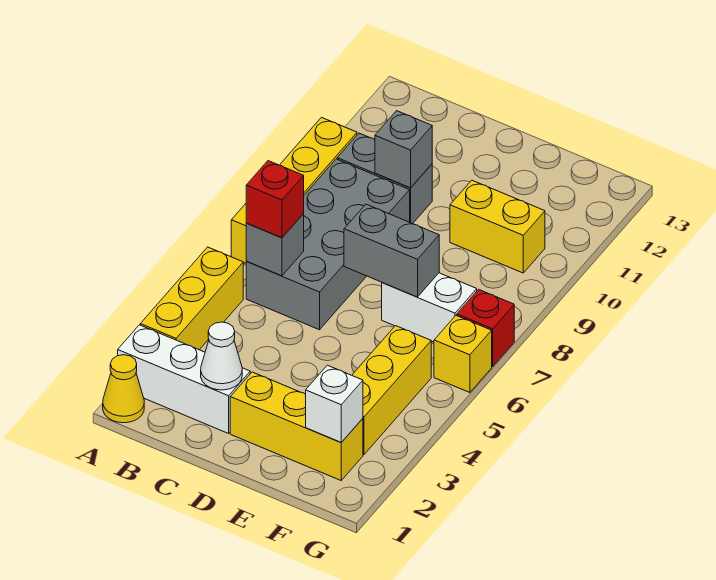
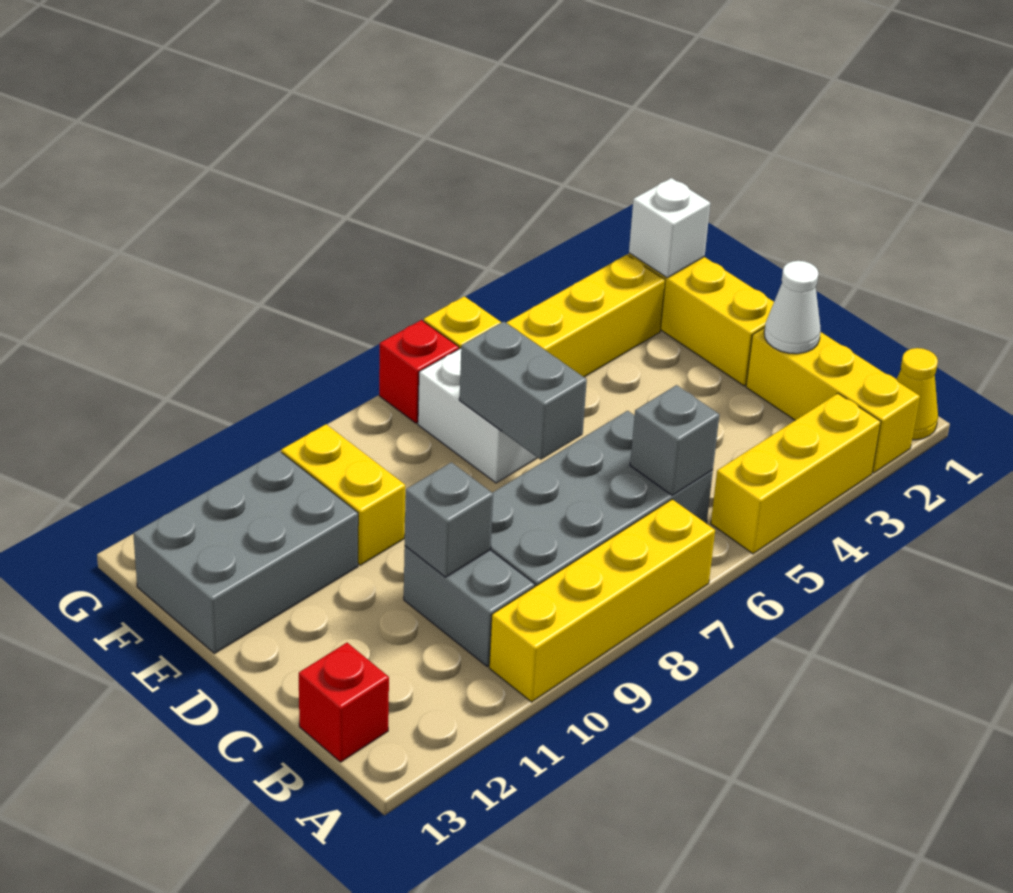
white brick A2:C2 level 1 -> yellow brick A2:C2 level 1
red brick B6 level 3 -> red brick B13 level 1
none -> grey brick E11:F13 level 1

